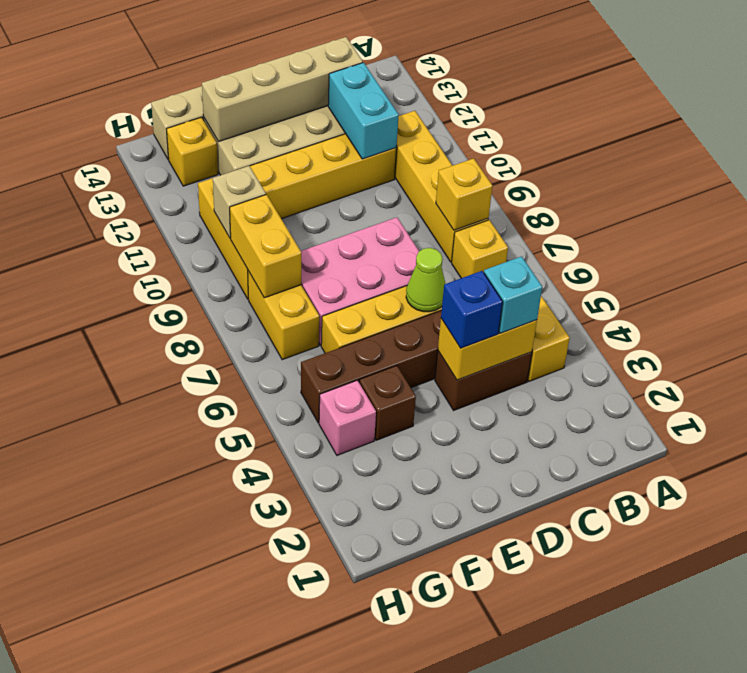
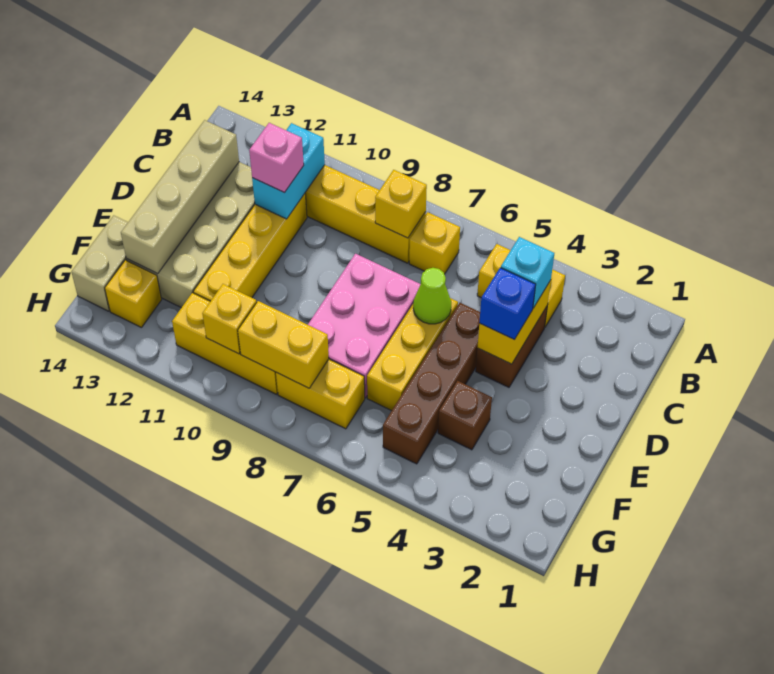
cyan brick C11:C12 level 2 -> cyan brick B11:C11 level 2
pink brick G4 level 1 -> pink brick C11 level 3
tan brick G10 level 2 -> yellow brick G10 level 2

